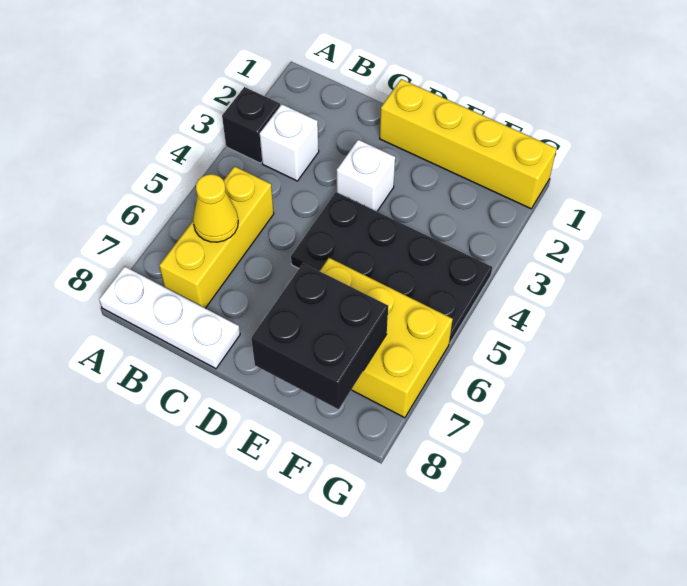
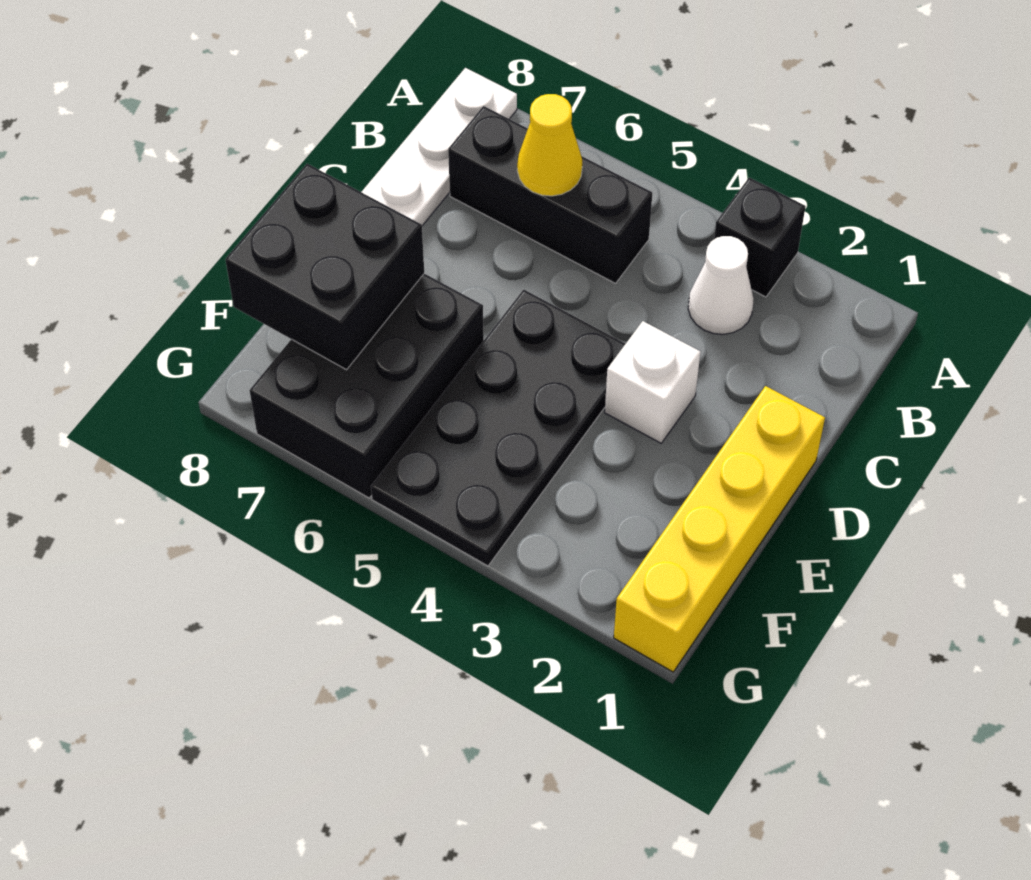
white brick B3 level 1 -> white cone B3 level 1
yellow brick B5:B7 level 1 -> black brick B5:B7 level 1
yellow brick E6:G7 level 1 -> black brick E6:G7 level 1

